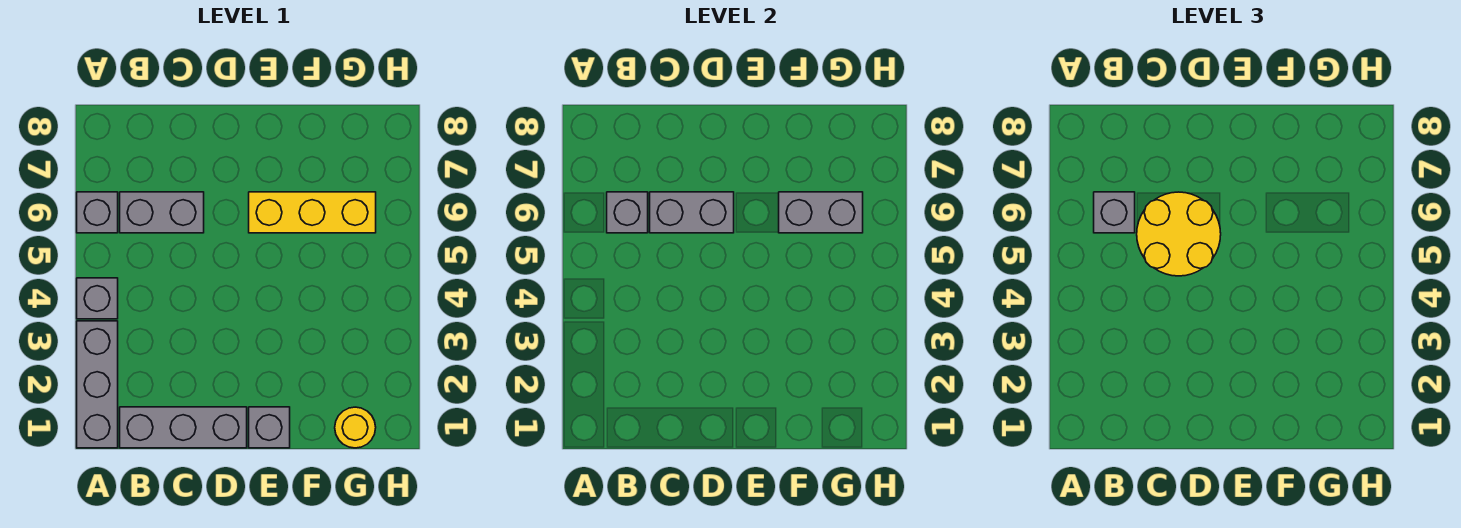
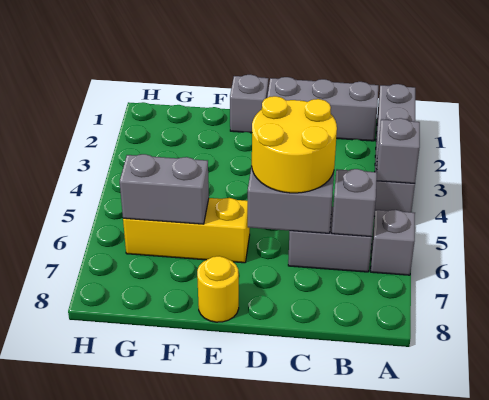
grey brick B6 level 3 -> grey brick A4 level 2
yellow round brick G1 level 1 -> yellow round brick E8 level 1

